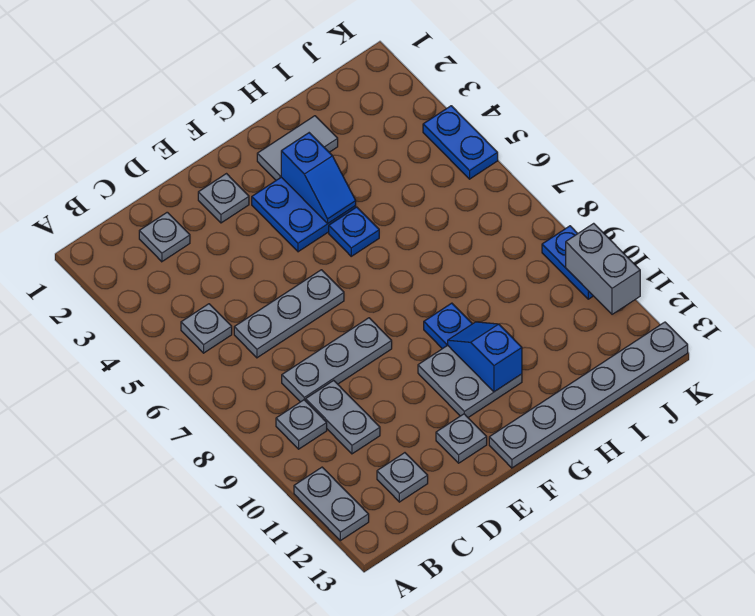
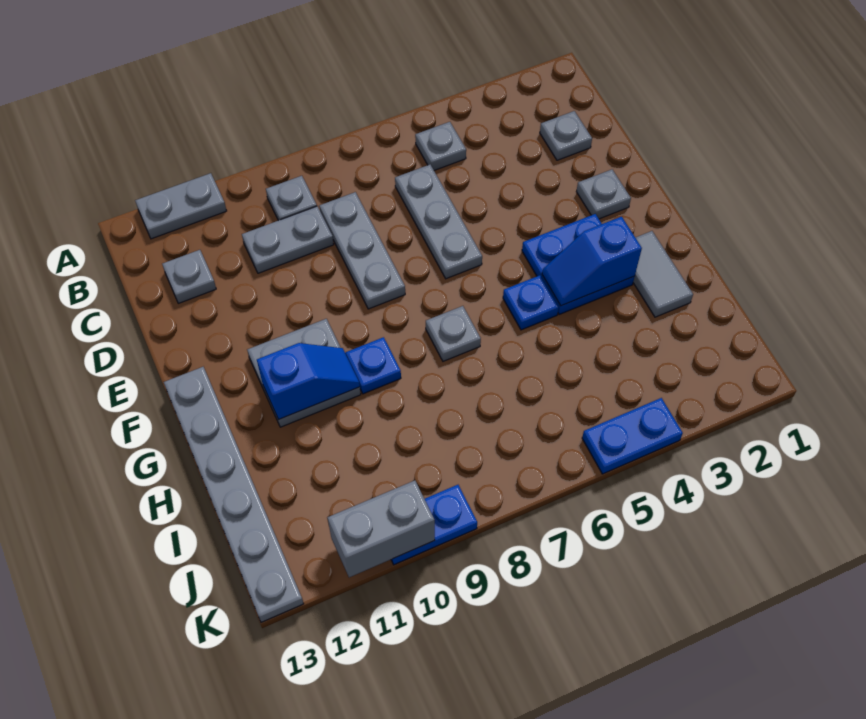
grey plate E12 level 1 -> grey plate G7 level 1

